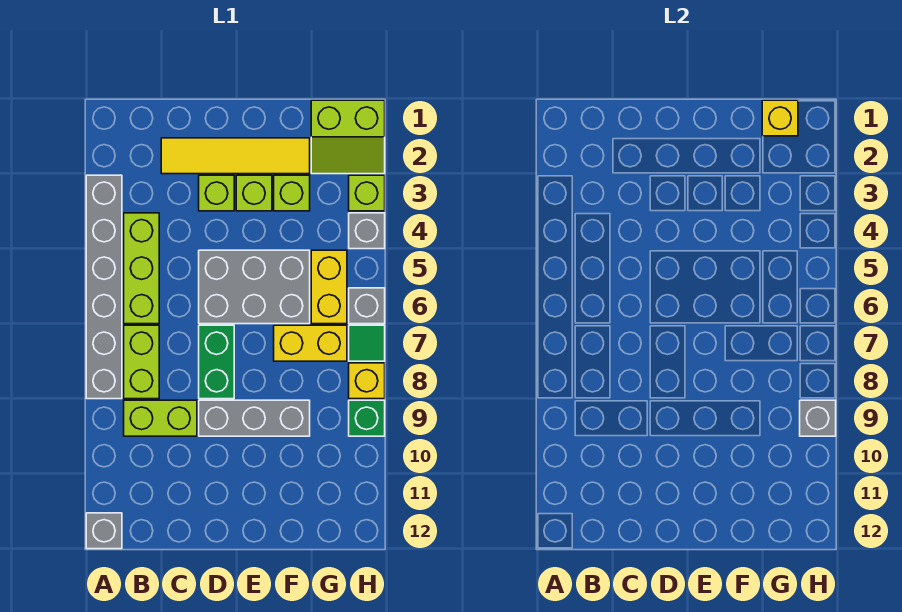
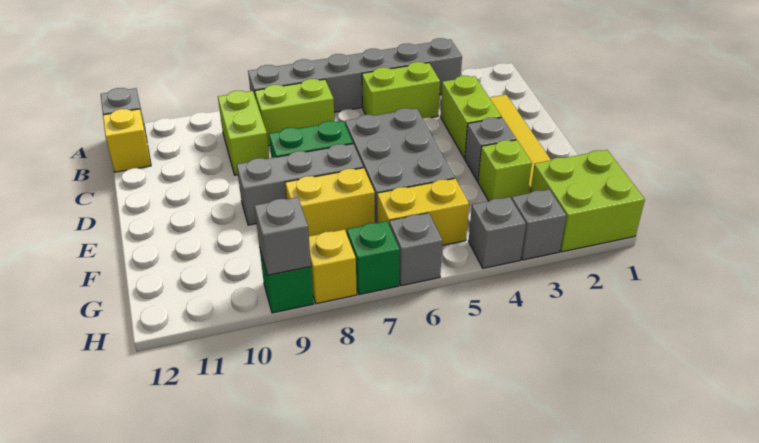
lime brick B4:B6 level 1 -> lime brick B4:B5 level 1
lime brick D3 level 1 -> lime brick C3:D3 level 1
grey brick D9:F9 level 1 -> grey brick E7:E9 level 1
lime brick E3 level 1 -> grey brick E3 level 1
yellow brick F7:G7 level 1 -> yellow brick F7:F8 level 1
lime slope G1:H2 level 1 top 1 -> lime brick G1:H2 level 1
yellow brick G1 level 2 -> yellow brick B12 level 1
lime brick H3 level 1 -> grey brick H3 level 1
green tile H7 level 1 -> green brick H7 level 1

